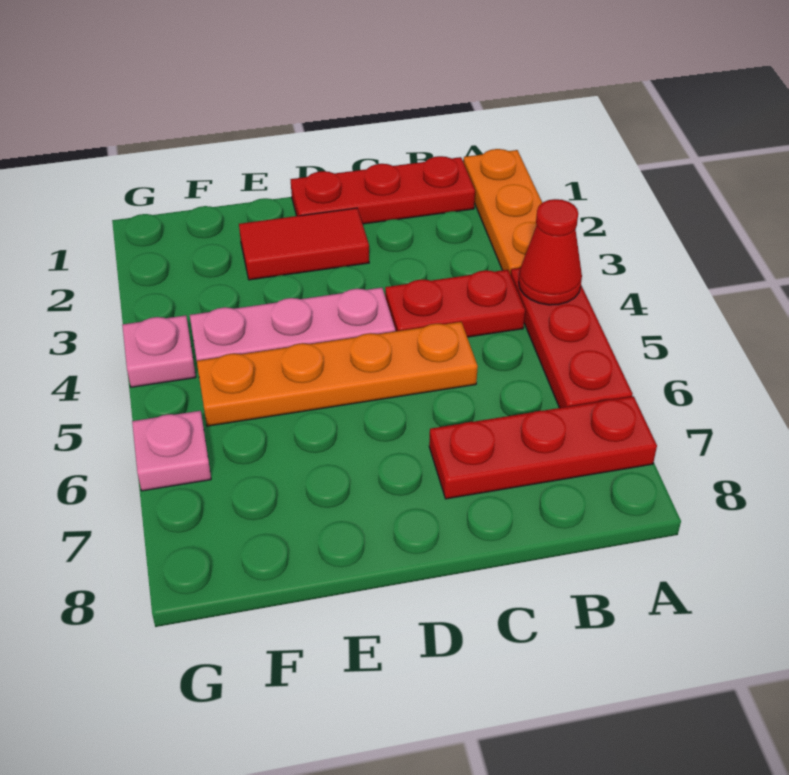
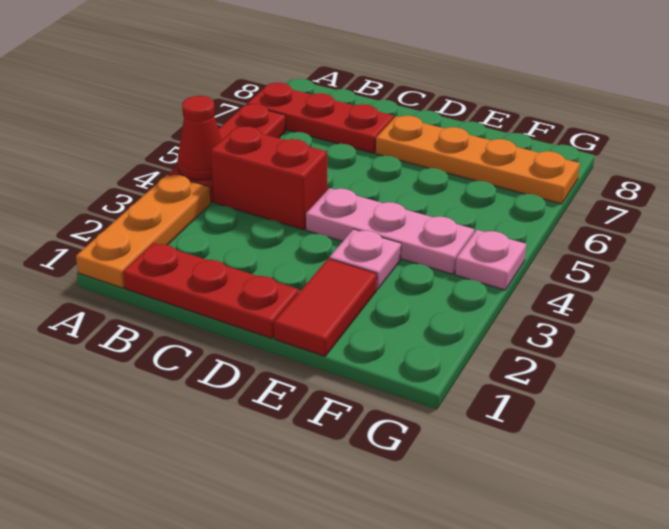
red plate B4:C4 level 1 -> red brick B4:C4 level 1
orange plate C5:F5 level 1 -> orange plate D7:G7 level 1
red tile D2:E2 level 1 -> red tile E1:E2 level 1
pink plate G6 level 1 -> pink plate E3 level 1

